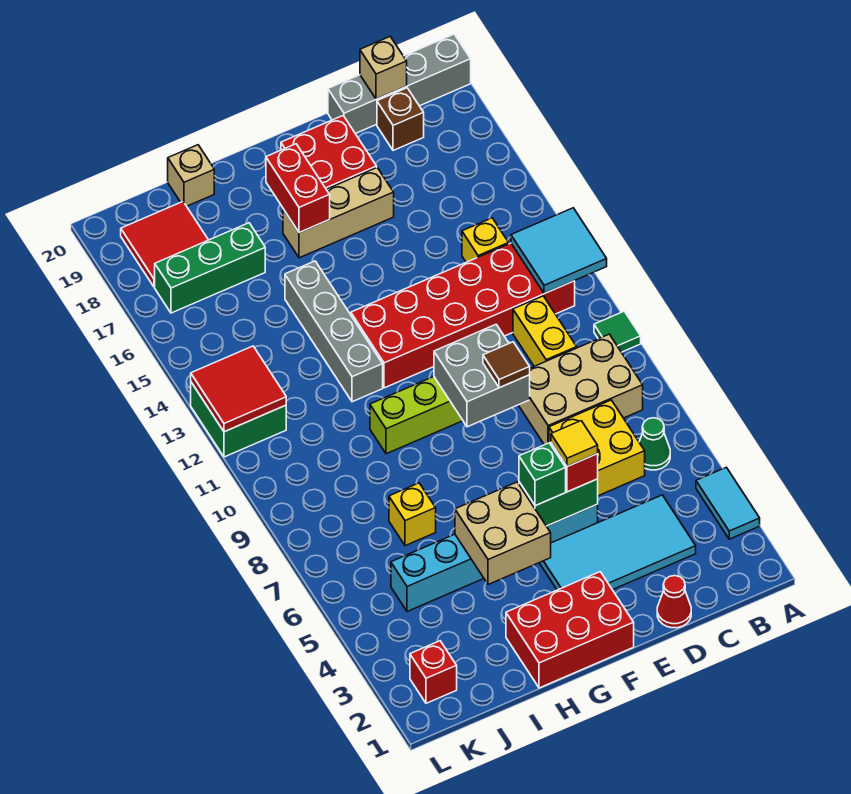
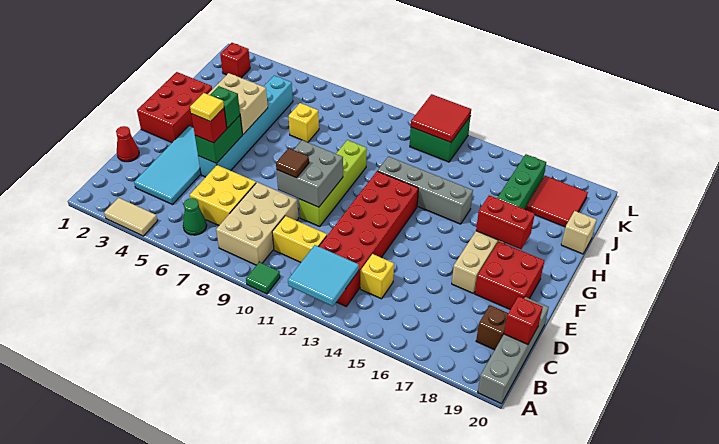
cyan tile A3:A4 level 1 -> tan tile A3:A4 level 1
tan brick C20 level 2 -> red brick C20 level 2

